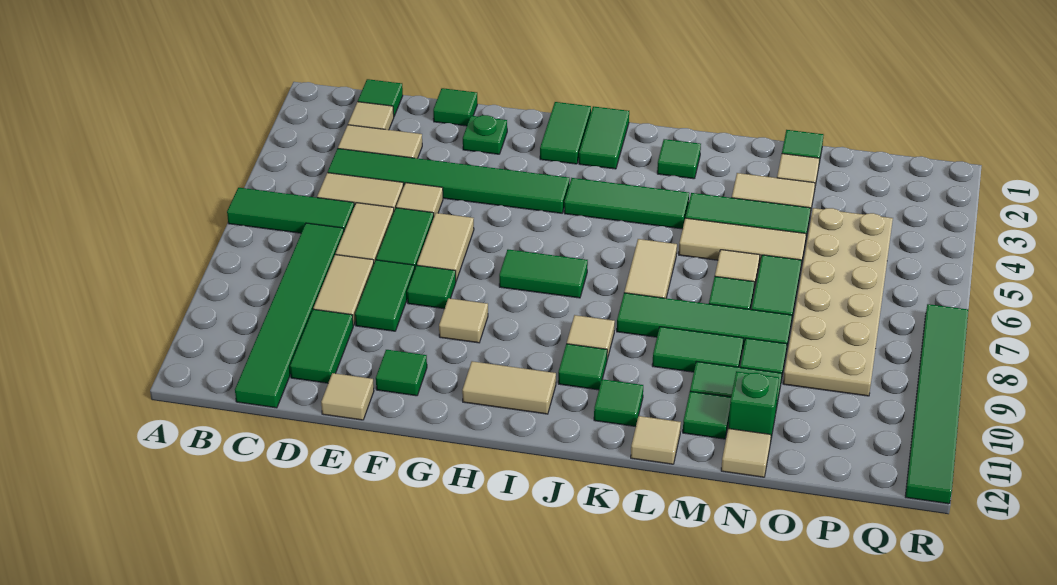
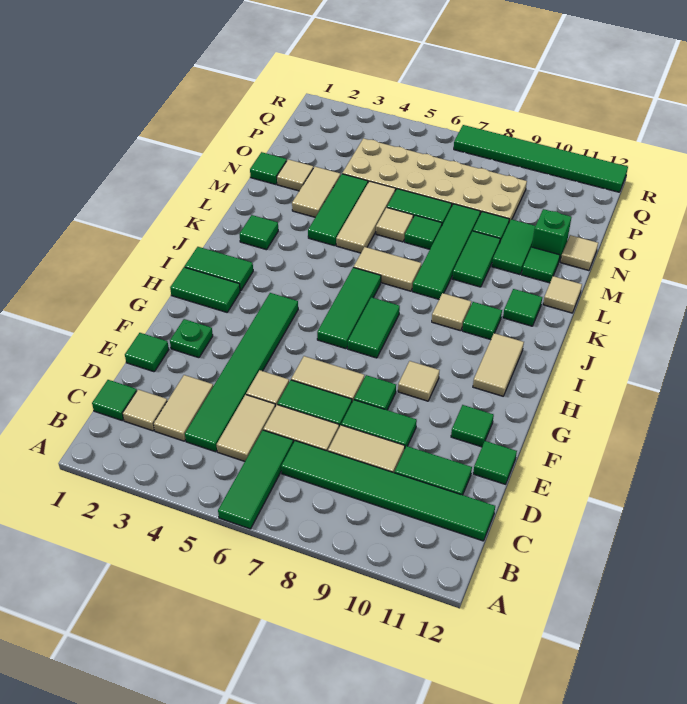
tan tile E12 level 1 -> green tile E12 level 1
green tile I4:K4 level 1 -> green tile H6:J6 level 1

